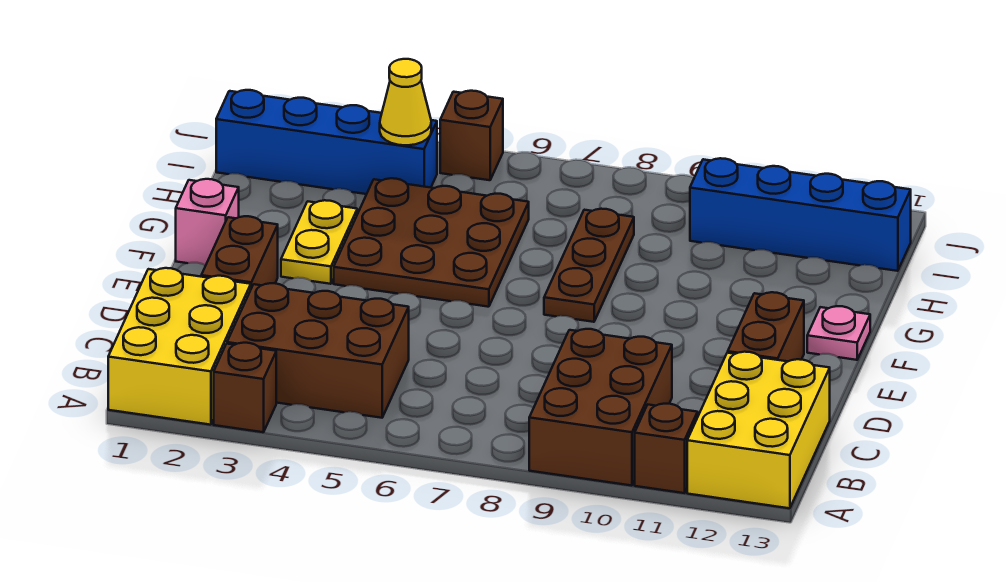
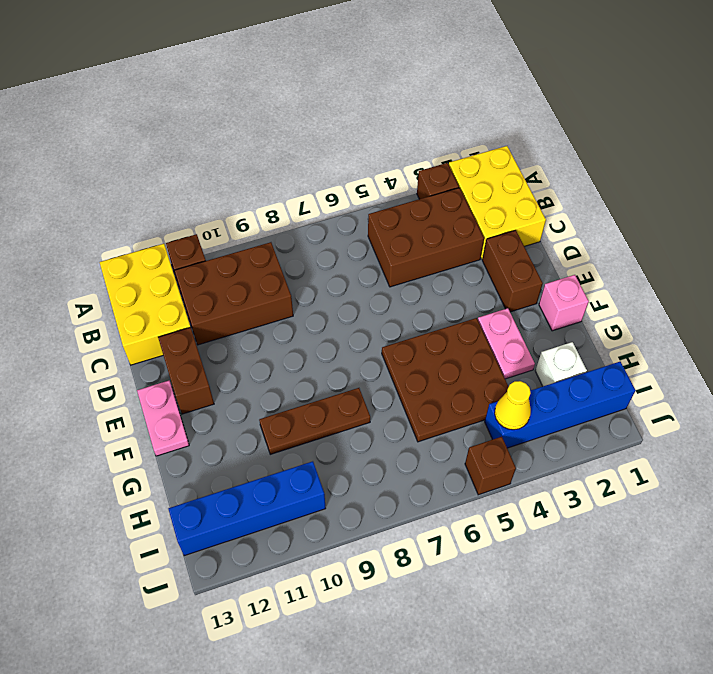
brown brick A9:C10 level 1 -> brown brick B9:C11 level 1
yellow plate F3:G3 level 1 -> pink plate F3:G3 level 1
brown plate F8:H8 level 1 -> brown plate G8:G10 level 1
pink plate F13 level 1 -> pink plate E13:F13 level 1
none -> white brick H2 level 1

